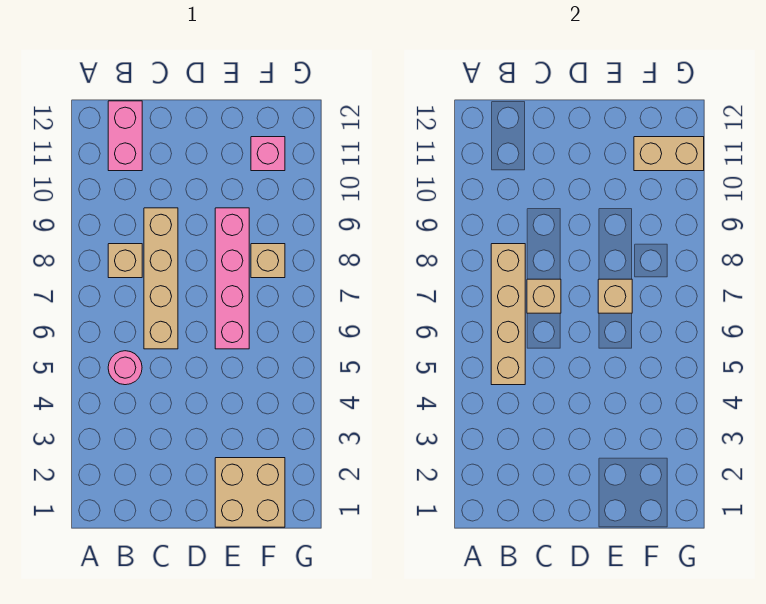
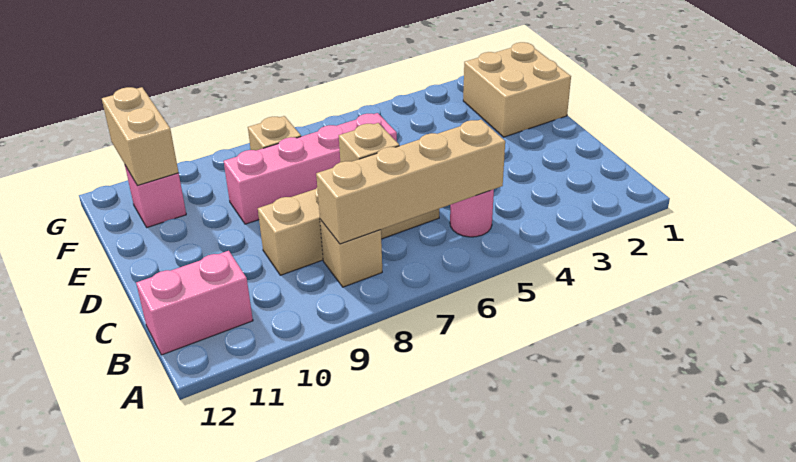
tan brick E7 level 2 -> none

